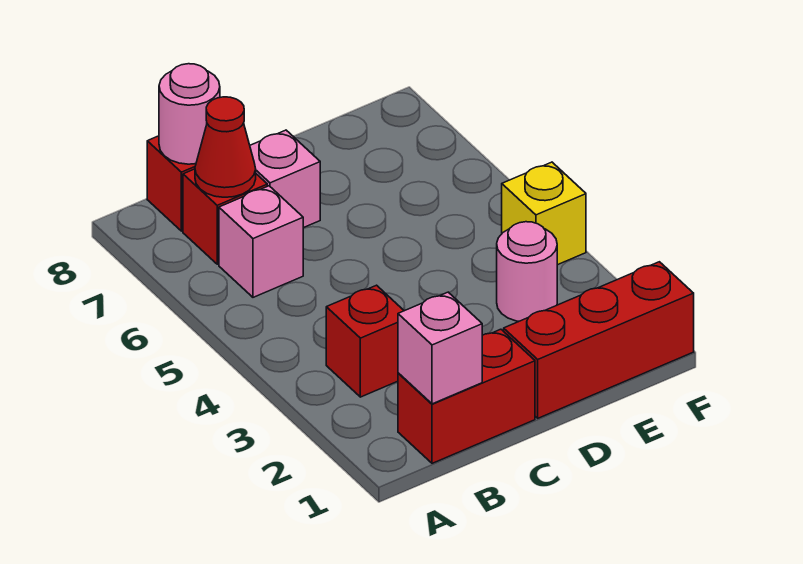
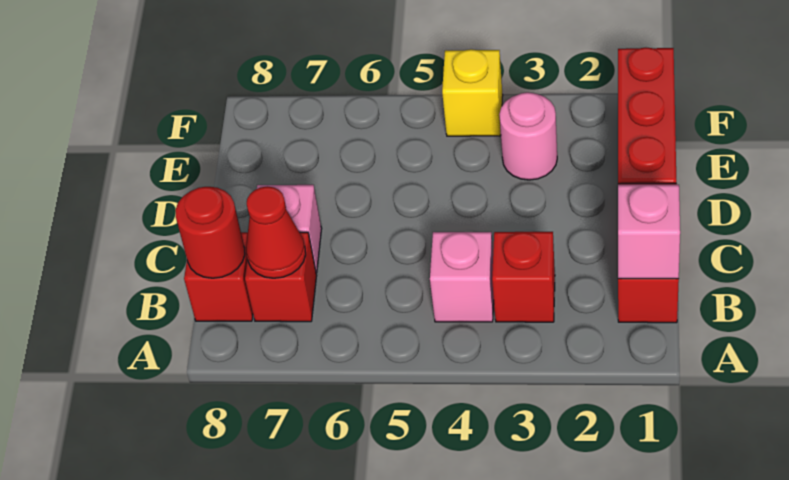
pink brick B6 level 1 -> pink brick B4 level 1
pink round brick B8 level 2 -> red round brick B8 level 2

